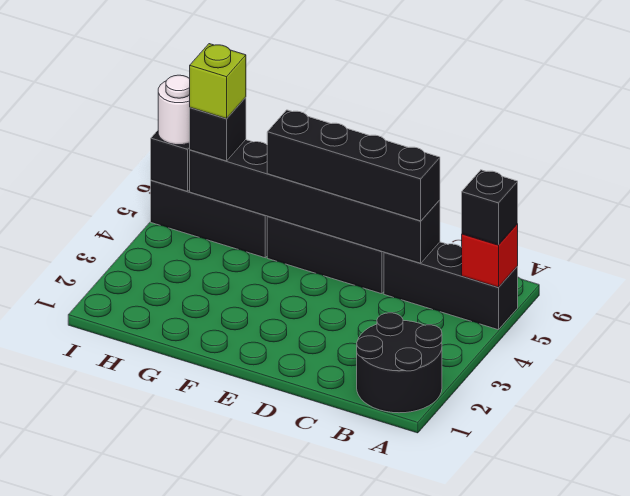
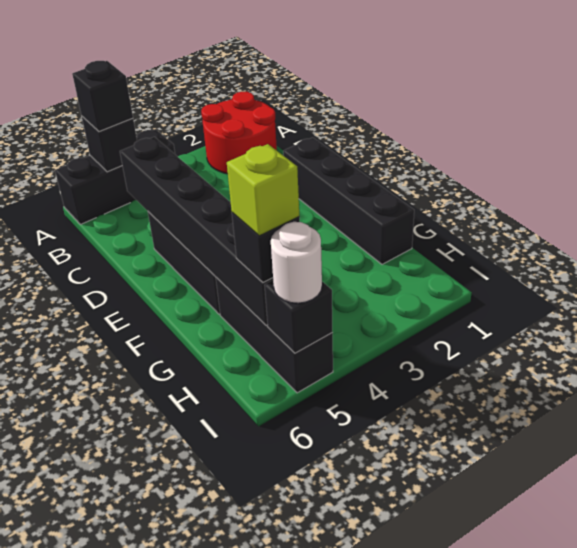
black round brick A1:B2 level 1 -> red round brick A1:B2 level 1
black brick A5:C5 level 1 -> black brick A4:A6 level 1
red brick A5 level 2 -> black brick A5 level 2
black brick C5:F5 level 3 -> black brick D1:G1 level 1

